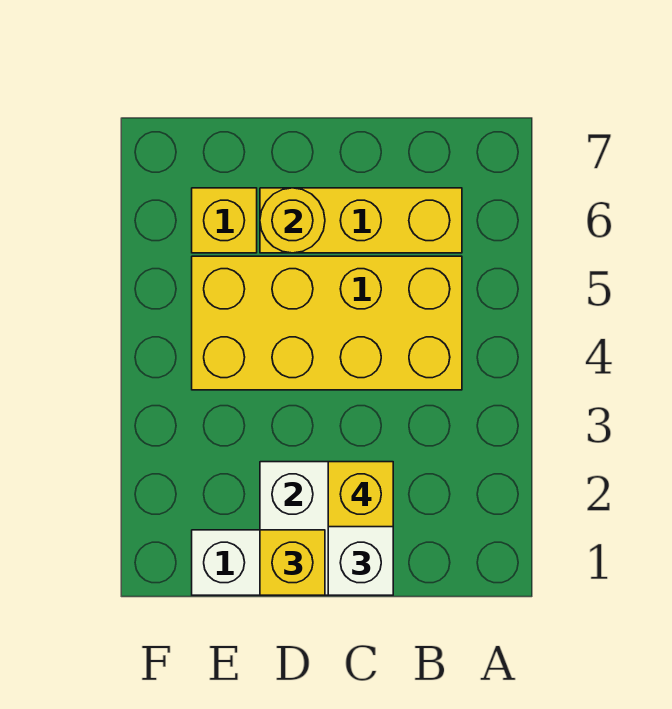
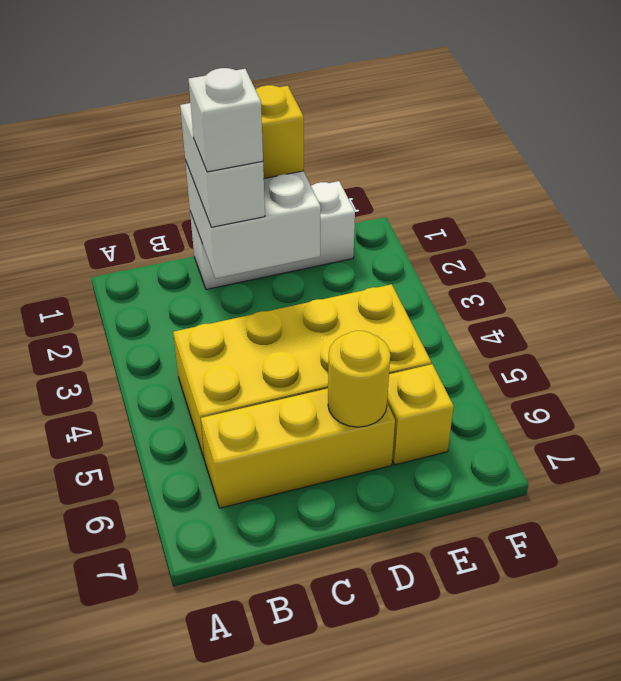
yellow brick C2 level 4 -> white brick C2 level 4

